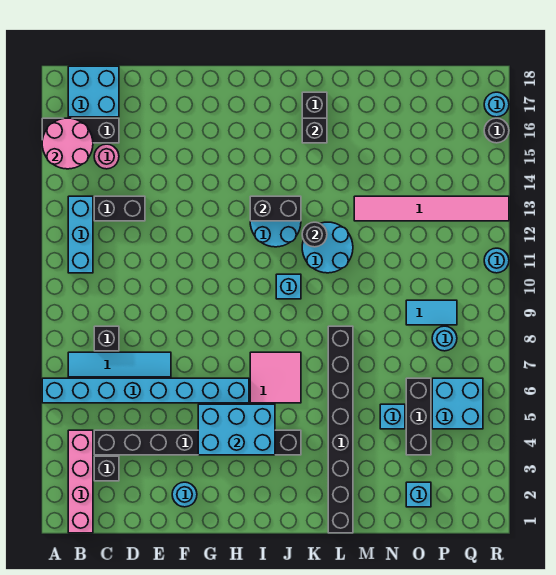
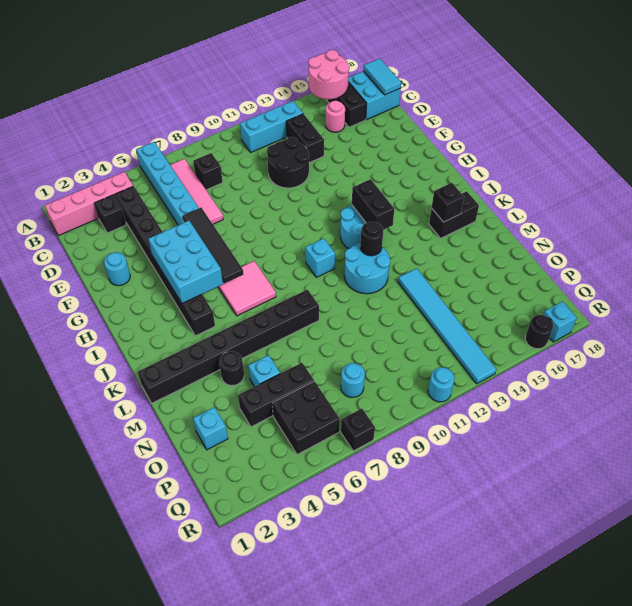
cyan tile B7:E7 level 1 -> pink tile B7:E7 level 1
none -> black round brick D11:E12 level 1
none -> black tile F6:I6 level 2
none -> black round brick M4 level 1
pink tile M13:R13 level 1 -> cyan tile M13:R13 level 1
cyan tile O9:P9 level 1 -> cyan tile B18:C18 level 2
cyan brick P5:Q6 level 1 -> black brick P5:Q6 level 1
none -> black brick R7 level 1
cyan round brick R17 level 1 -> cyan brick R17 level 1

